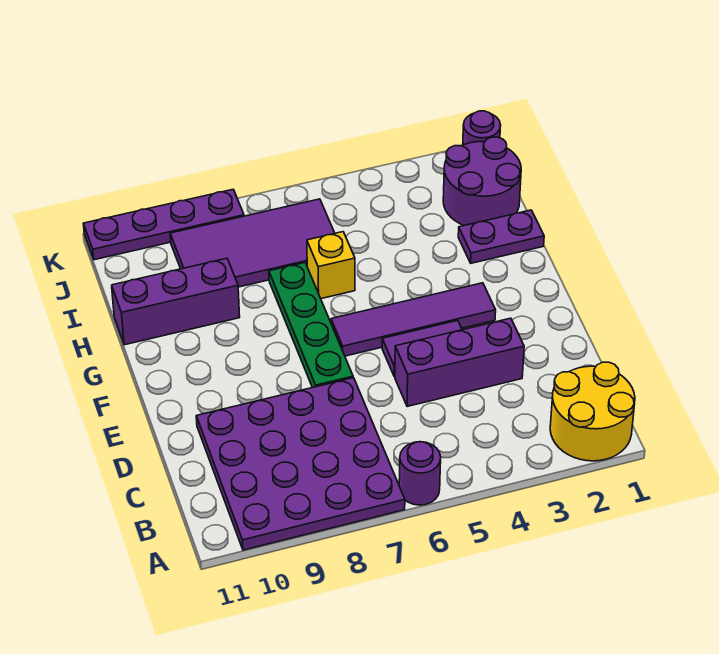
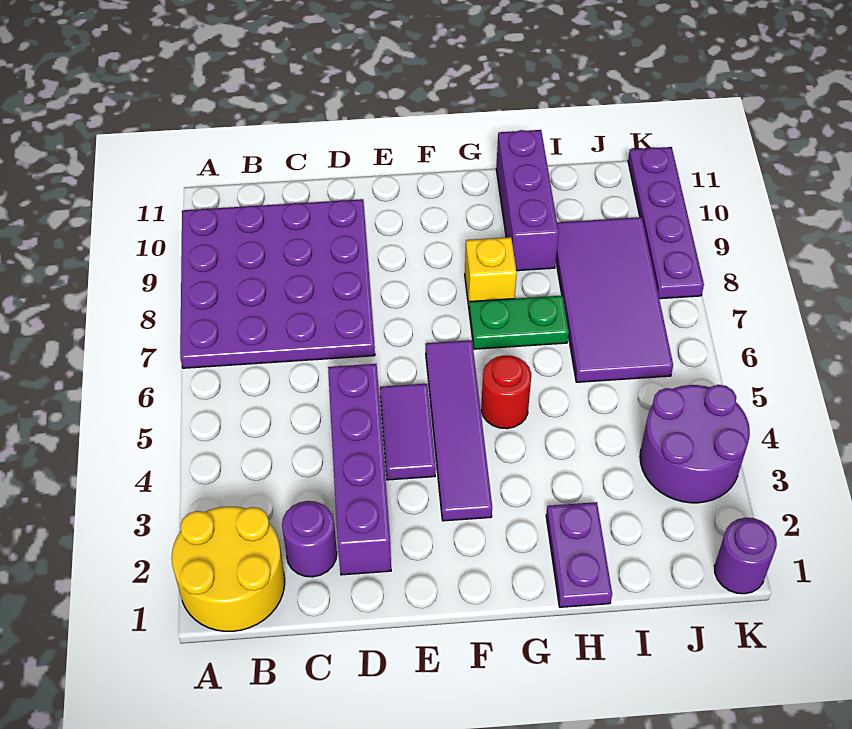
purple round brick A6 level 1 -> purple round brick C2 level 1
purple brick D3:D5 level 1 -> purple brick D2:D5 level 1
green plate E7:H7 level 1 -> green plate G7:H7 level 1
none -> red round brick G5 level 1
yellow brick H6 level 1 -> yellow brick G8 level 1
purple round brick I1:J2 level 1 -> purple round brick J3:K4 level 1

